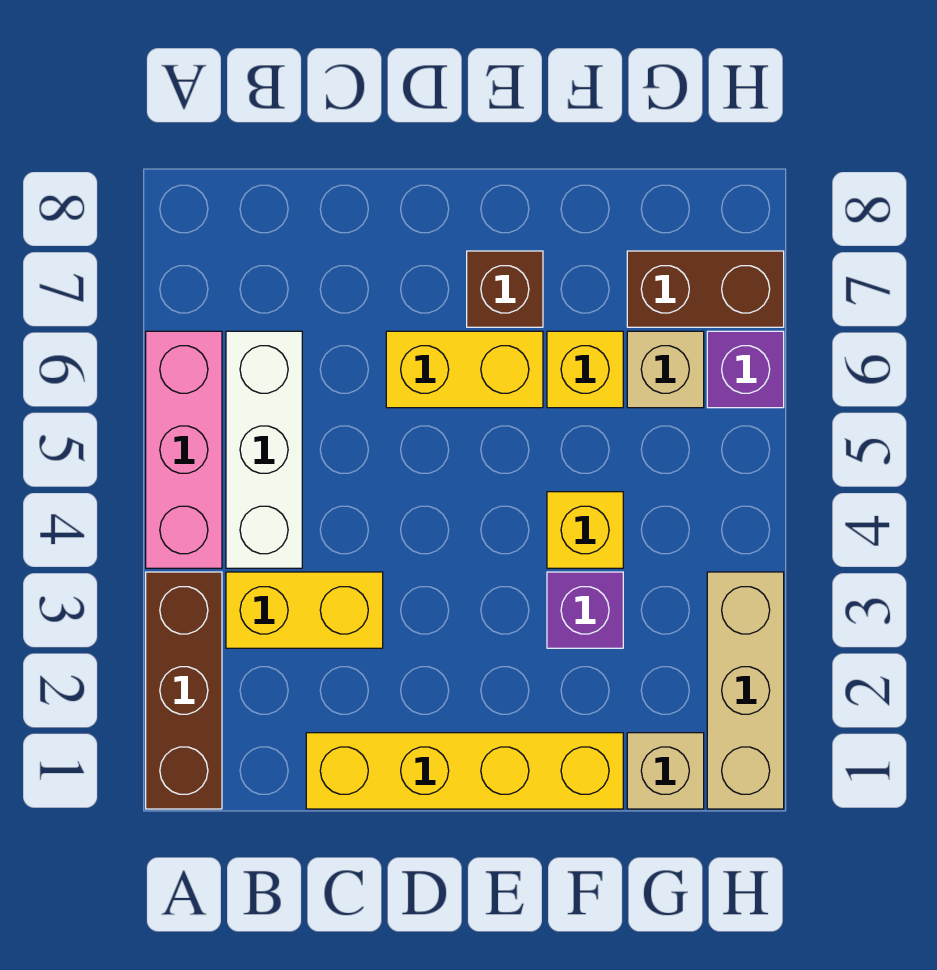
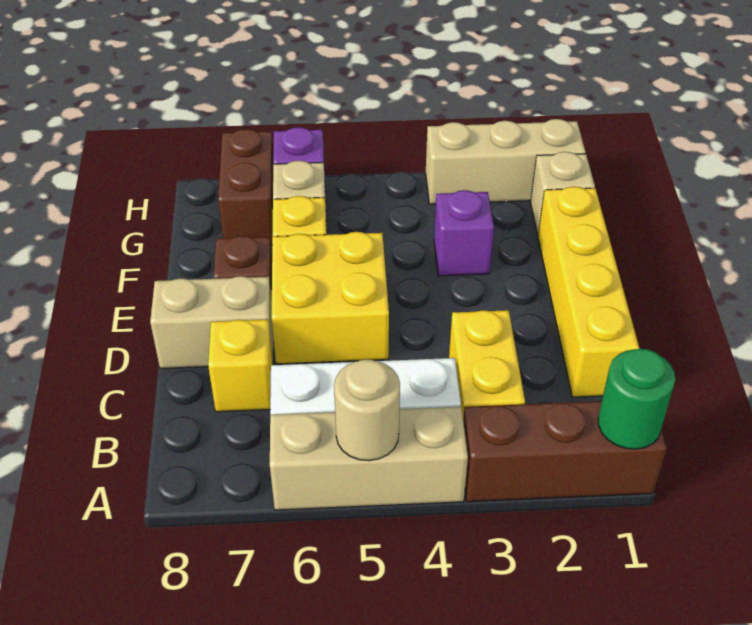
none -> green round brick A1 level 2
pink brick A4:A6 level 1 -> tan brick A4:A6 level 1
none -> tan round brick A5 level 2
yellow brick D6:E6 level 1 -> yellow brick D5:E6 level 1
none -> tan brick D7:D8 level 1
yellow brick F4 level 1 -> yellow brick C7 level 1

